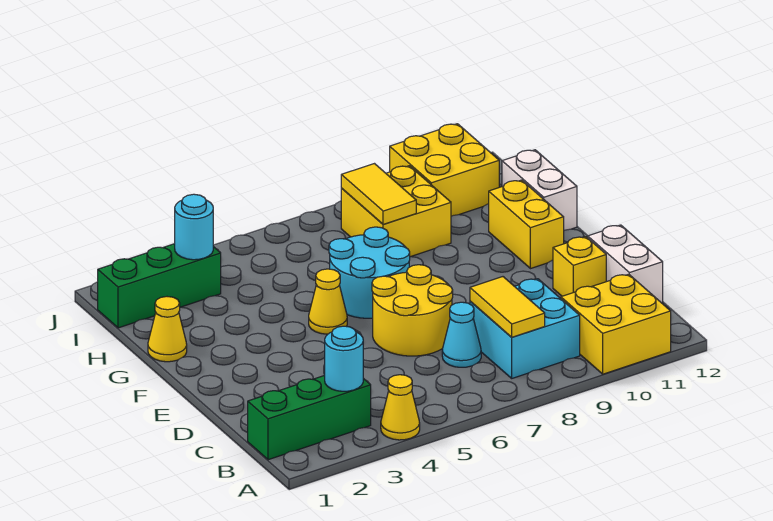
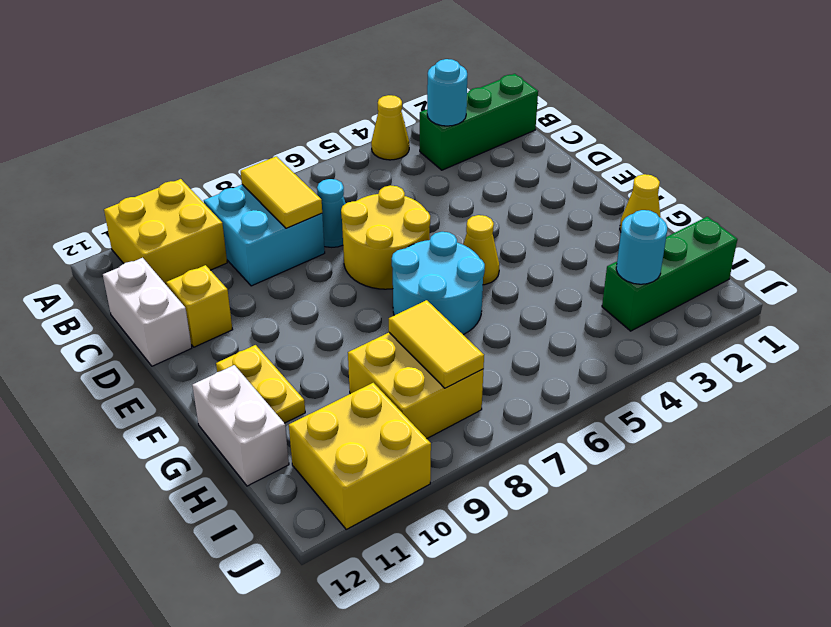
yellow brick F11:G11 level 1 -> yellow plate F11:G11 level 1

